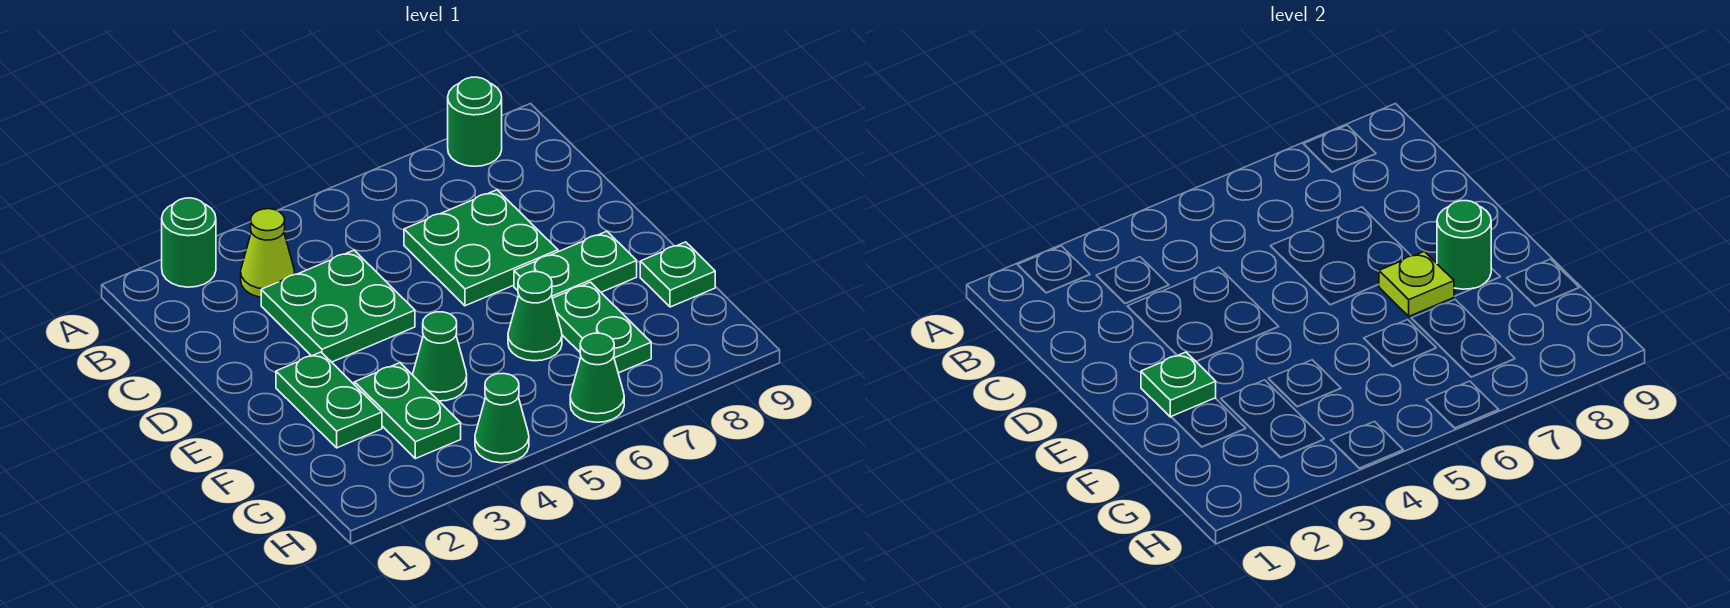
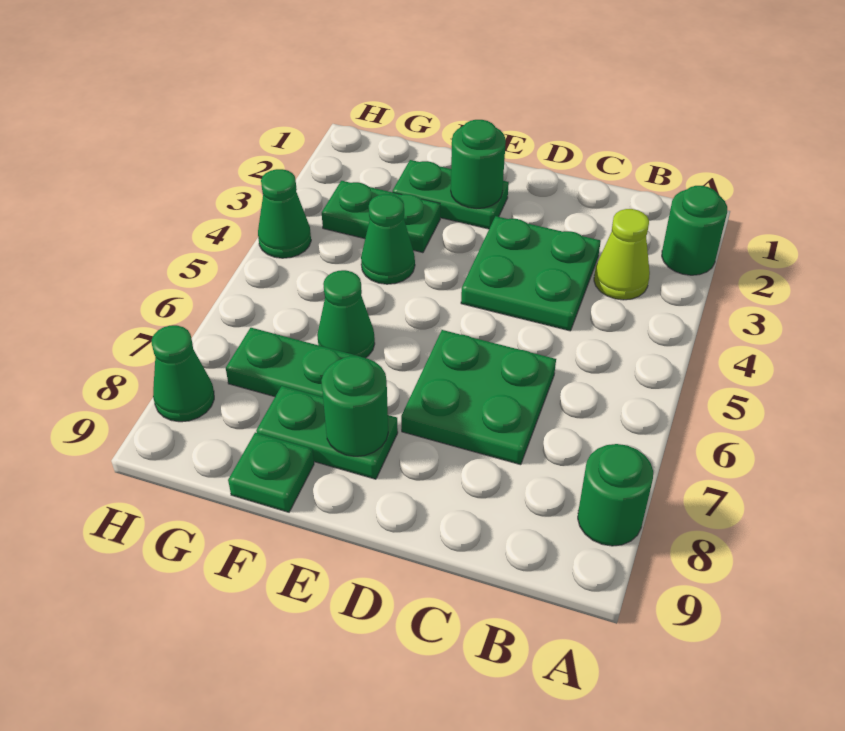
green plate E2 level 2 -> green round brick E2 level 2
green plate E7:E8 level 1 -> green plate E8:F8 level 1
lime plate E7 level 2 -> none
green cone H6 level 1 -> green cone H8 level 1

